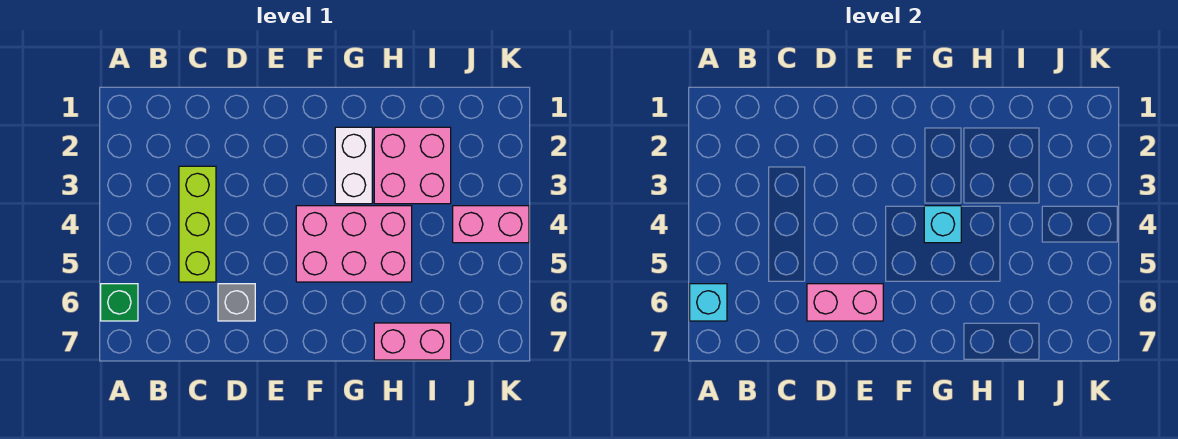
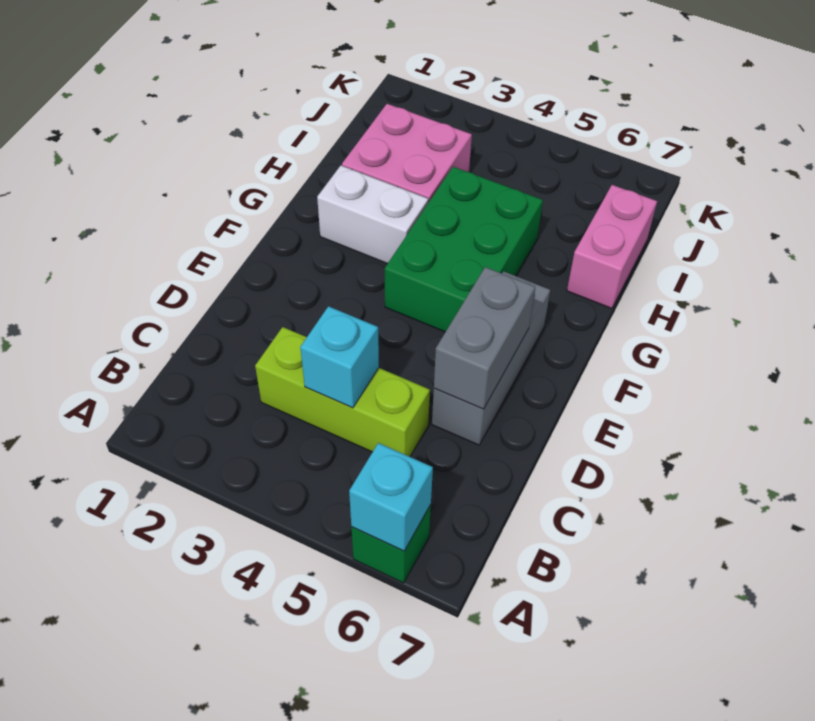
grey brick D6 level 1 -> grey brick D6:F6 level 1
pink brick D6:E6 level 2 -> grey brick D6:E6 level 2
pink brick F4:H5 level 1 -> green brick F4:H5 level 1
cyan brick G4 level 2 -> cyan brick C4 level 2
pink brick J4:K4 level 1 -> none

